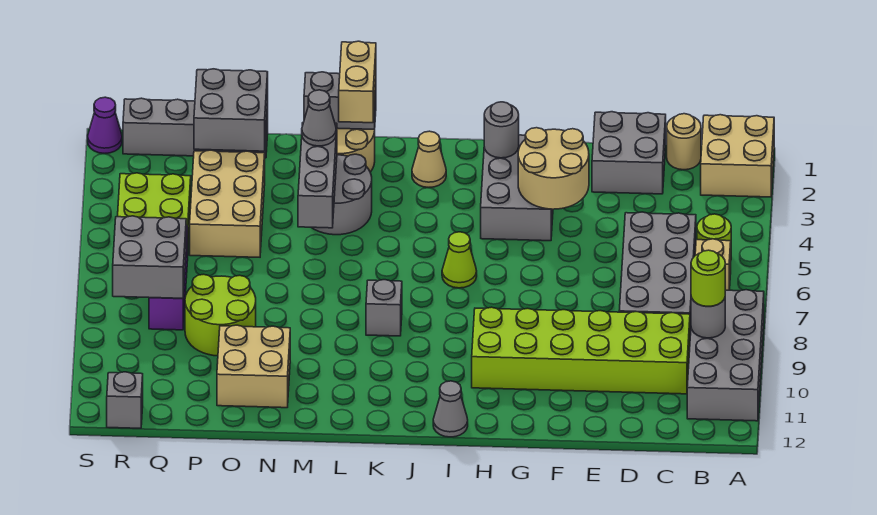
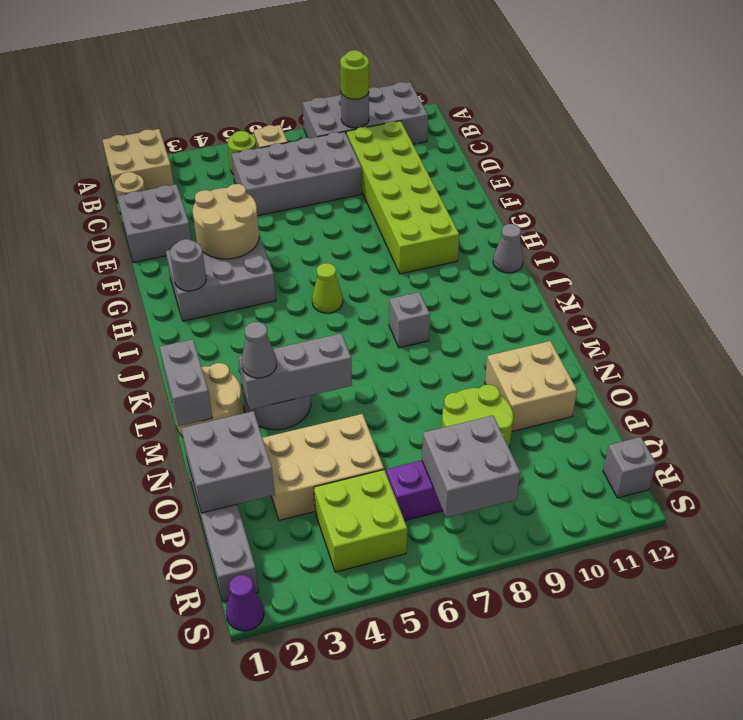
tan cone J2 level 1 -> none
tan brick L1:L2 level 3 -> none

